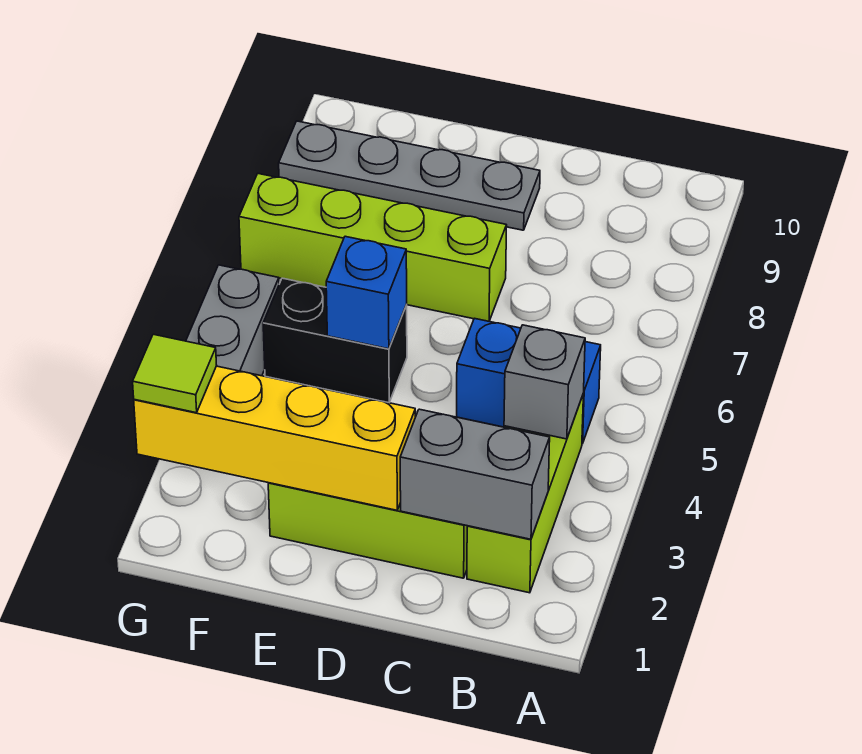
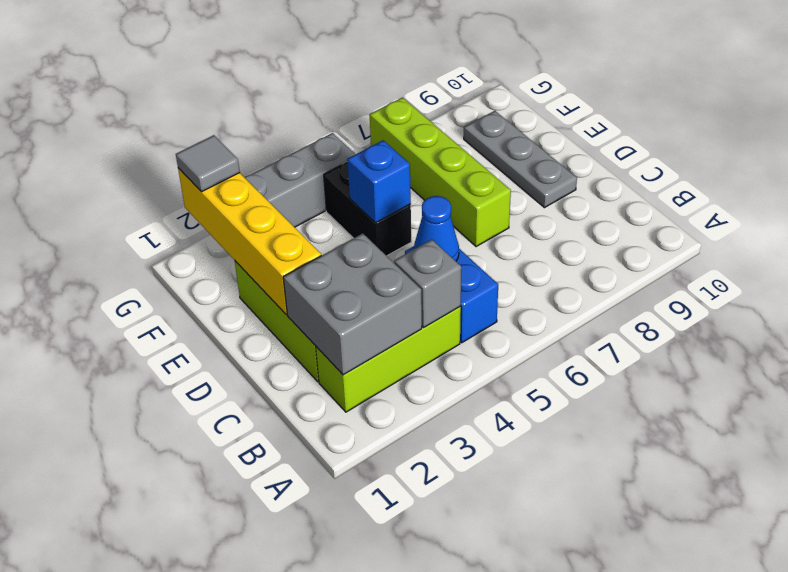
grey brick B2:C2 level 2 -> grey brick B2:C3 level 2
none -> blue cone C5 level 2
grey plate D9:G9 level 1 -> grey plate D9:F9 level 1
lime tile G2 level 3 -> grey tile G2 level 3

